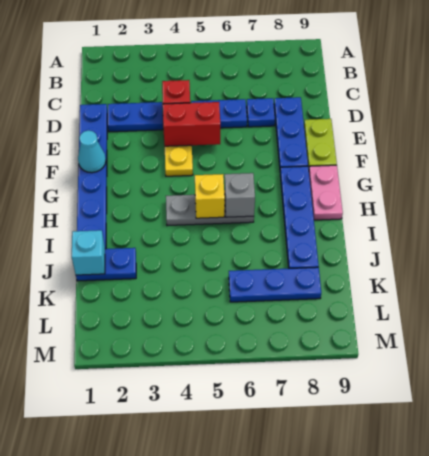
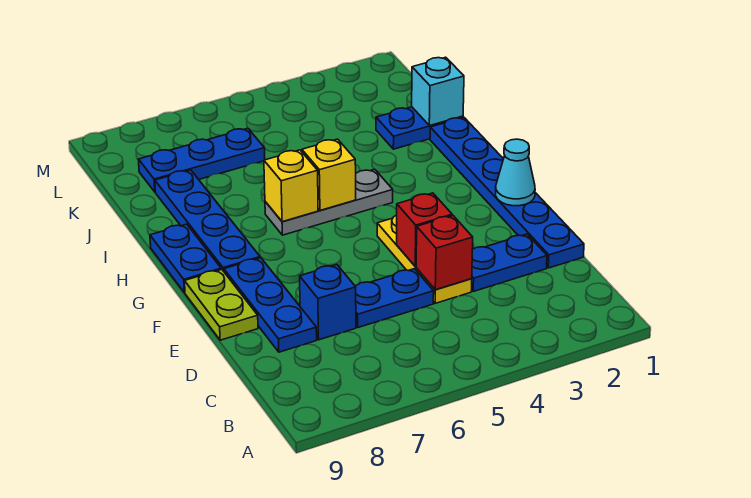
blue plate D7 level 1 -> blue brick D7 level 1
red brick E4:E5 level 2 -> red brick E4 level 2
pink plate G9:H9 level 1 -> blue plate G9:H9 level 1
grey brick H6 level 2 -> yellow brick H6 level 2

